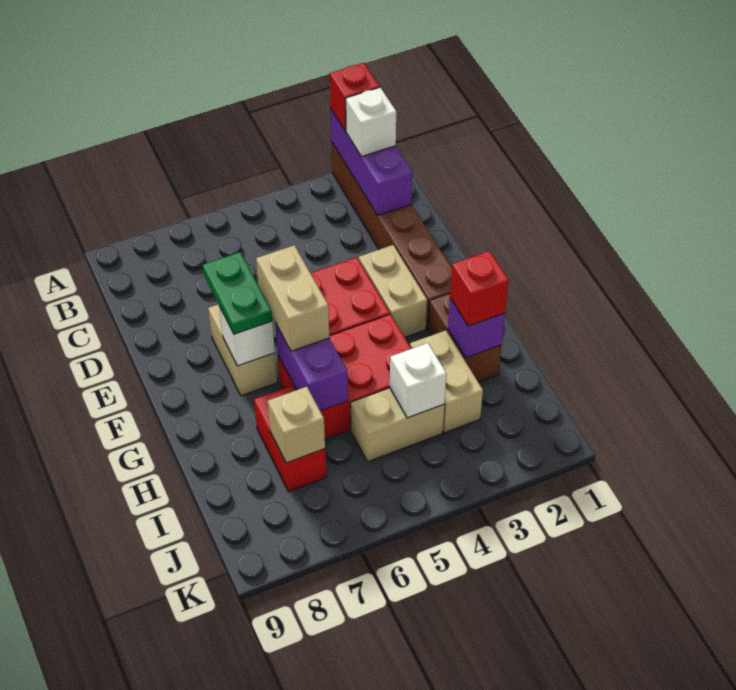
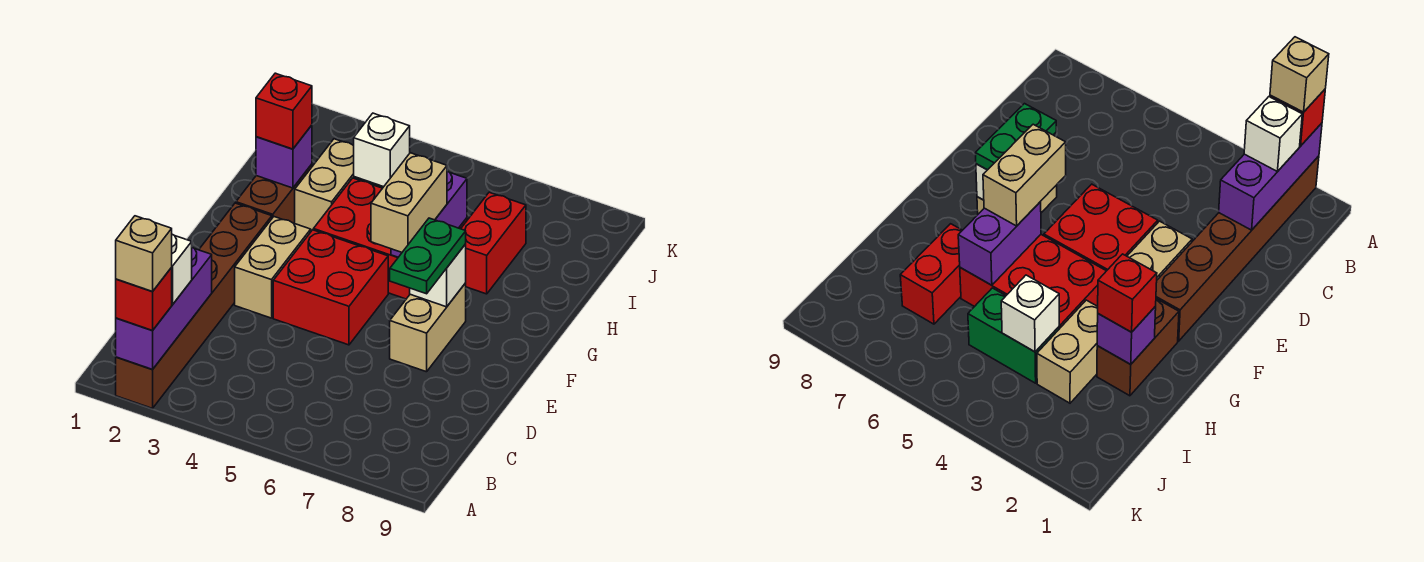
tan brick I4:I5 level 1 -> green brick I4:I5 level 1
tan brick I7 level 2 -> tan brick A2 level 4

